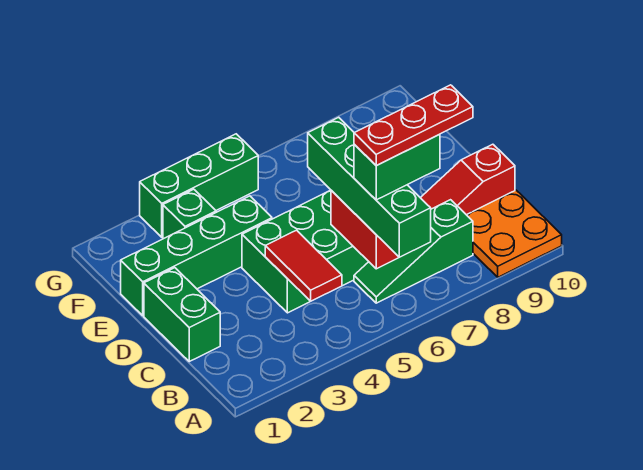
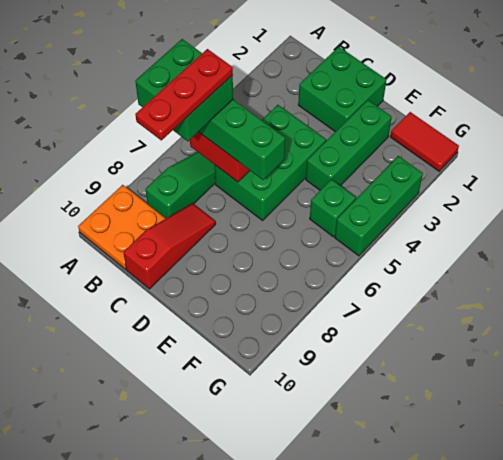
red tile B4:C4 level 2 -> red tile F1:G1 level 1
green brick B6:B7 level 4 -> green brick A6:B7 level 4
green brick C1:D1 level 1 -> green brick C1:D2 level 1
green brick E1:E4 level 1 -> green brick E2:E4 level 1
green brick F3 level 1 -> green brick F5 level 1

